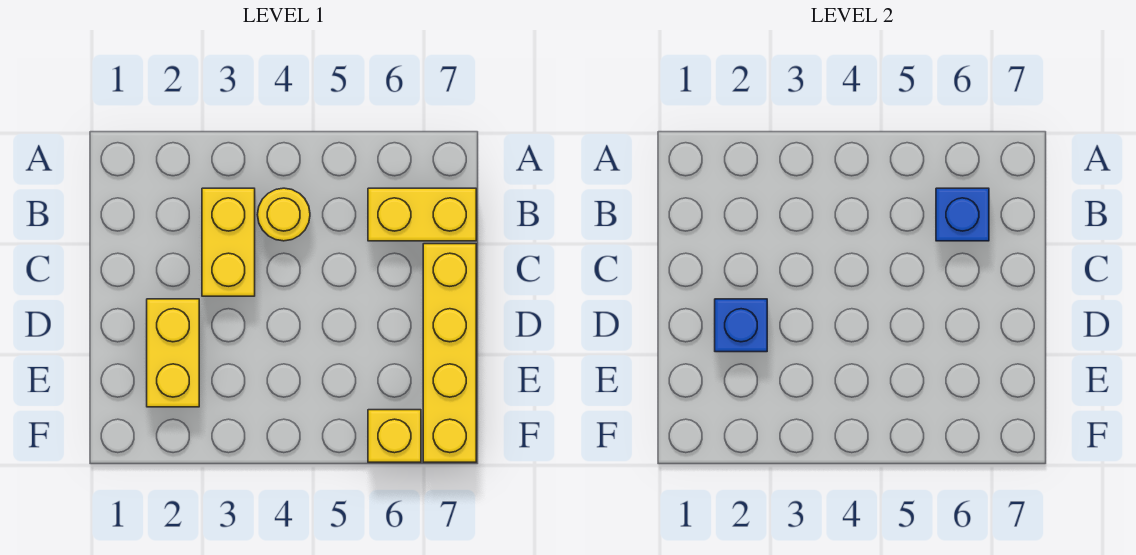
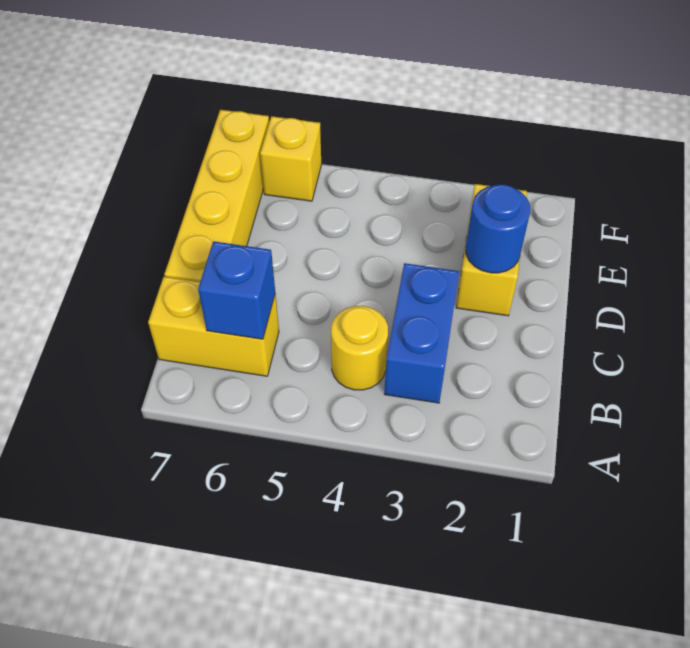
yellow brick B3:C3 level 1 -> blue brick B3:C3 level 1
blue brick D2 level 2 -> blue round brick D2 level 2

